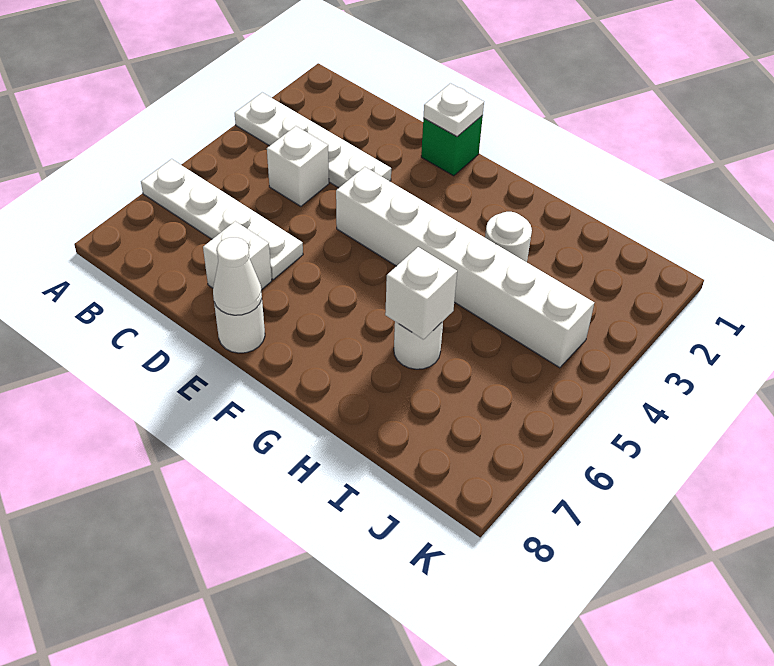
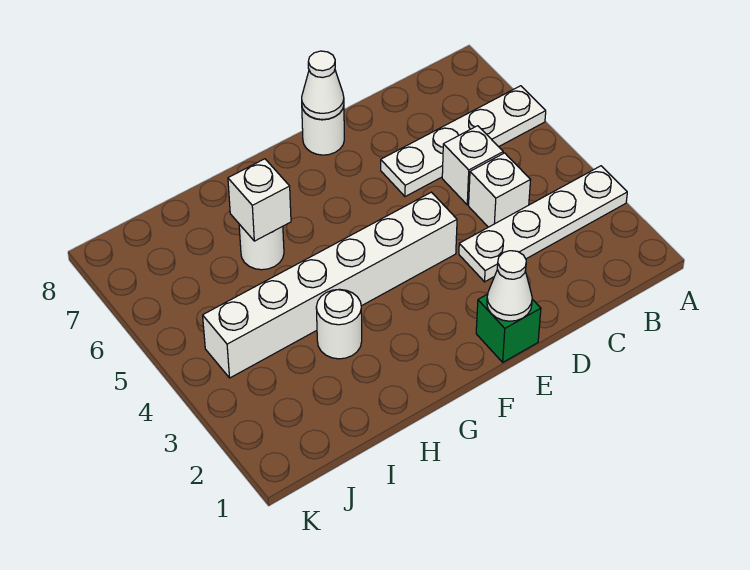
white brick D7 level 1 -> white brick C5 level 1
white plate E1 level 2 -> white cone E1 level 2

